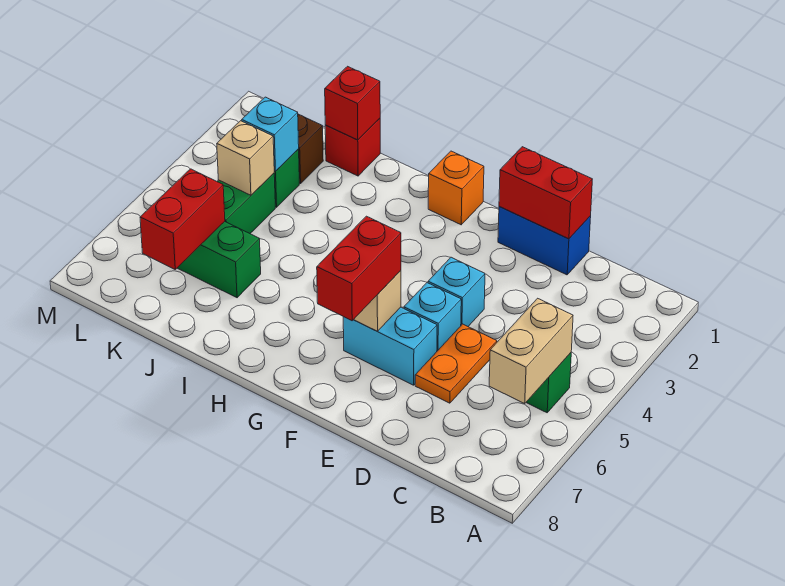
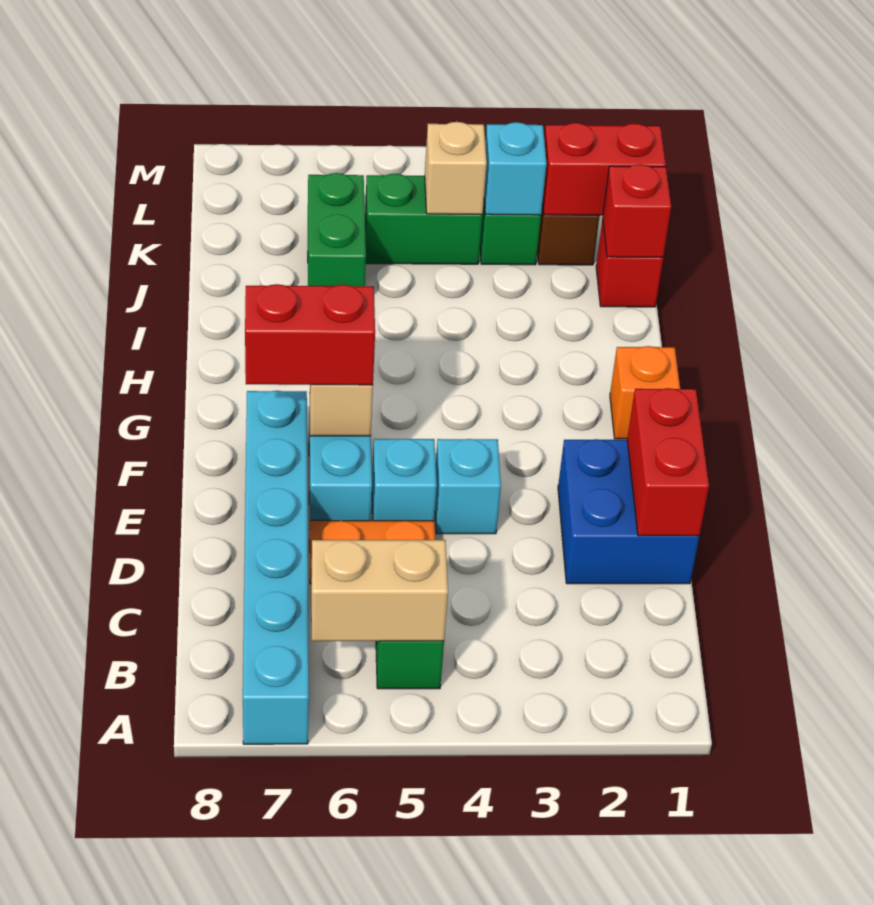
none -> cyan brick A7:F7 level 1
blue brick D1:E1 level 1 -> blue brick D1:E2 level 1
red brick K6:K7 level 2 -> red brick K1:K2 level 2

